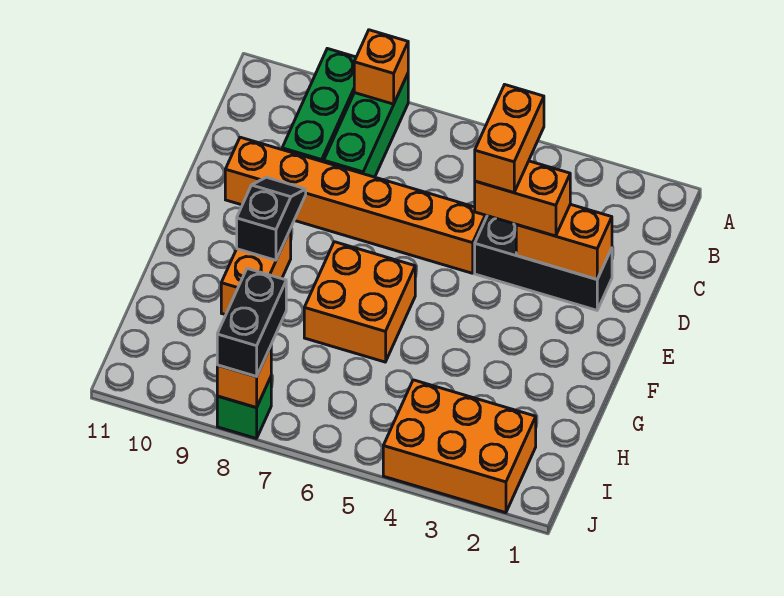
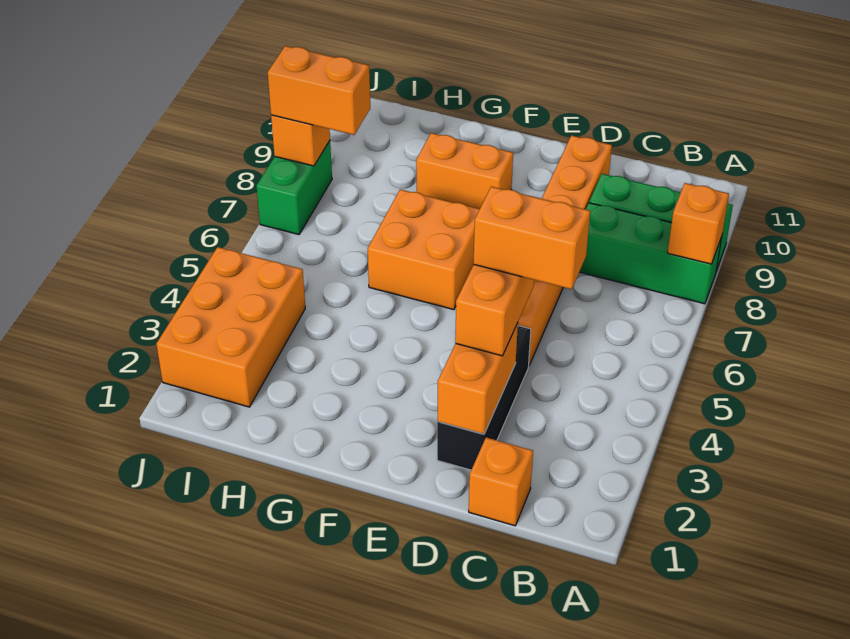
none -> orange brick C1 level 1
black slope E9:F9 level 2 top F -> none
black brick I8:J8 level 3 -> orange brick I8:J8 level 3
green brick J8 level 1 -> green brick J7:J8 level 1

